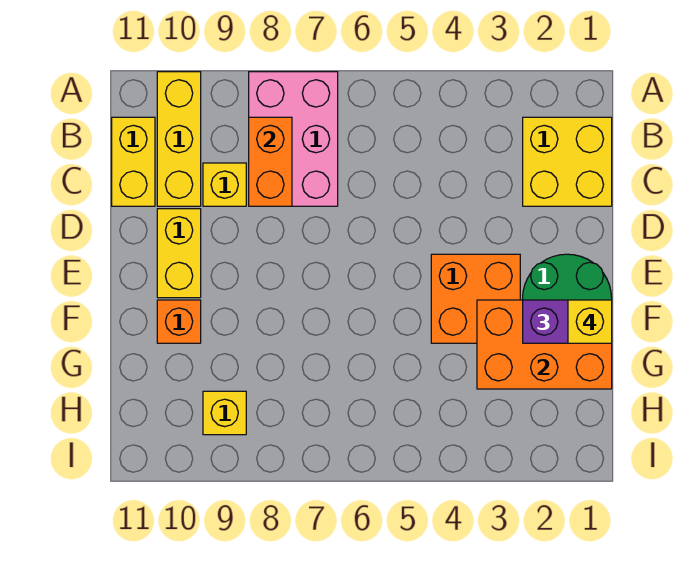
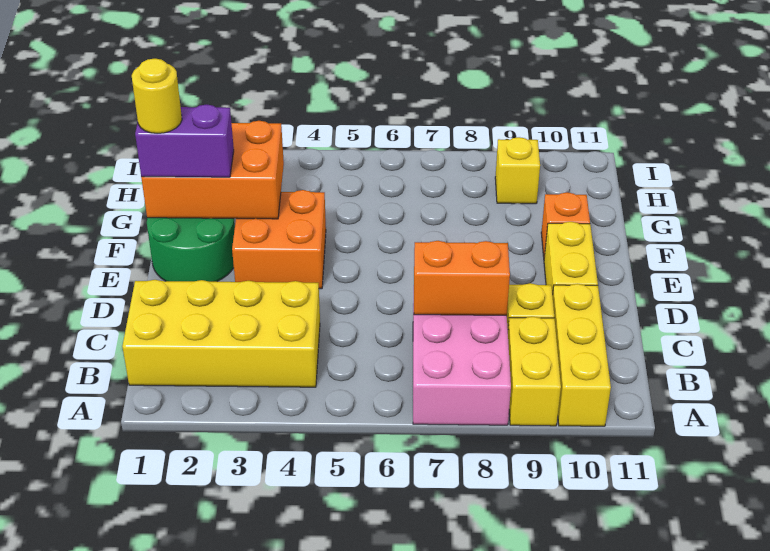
yellow brick B1:C2 level 1 -> yellow brick B1:C4 level 1
orange brick B8:C8 level 2 -> orange brick C7:C8 level 2
yellow brick B11:C11 level 1 -> yellow brick A9:B9 level 1
yellow brick F1 level 4 -> yellow round brick F1 level 4

